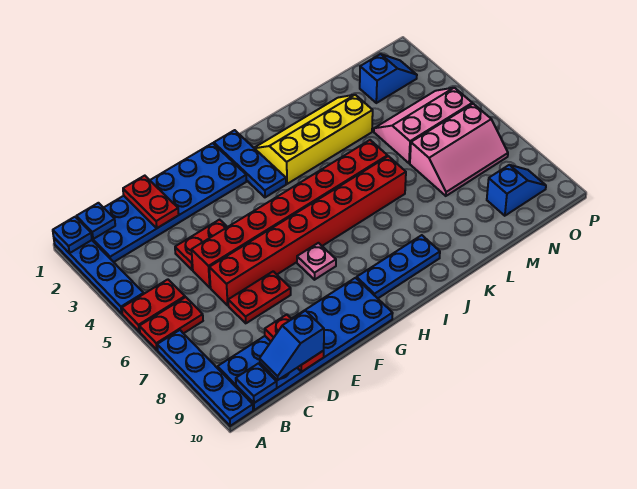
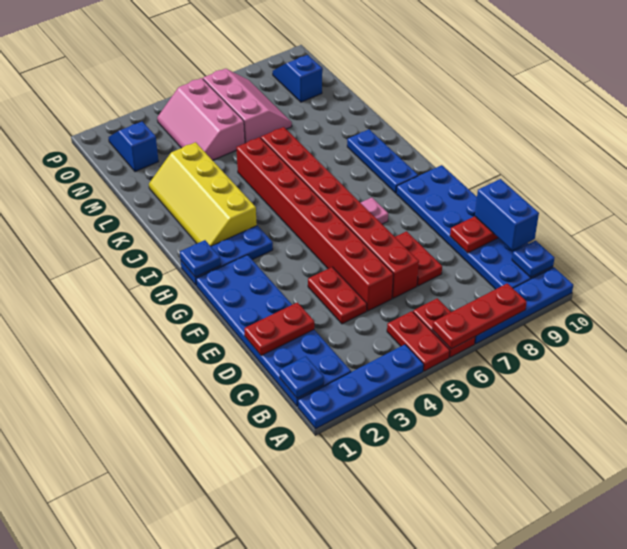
blue plate A1 level 2 -> blue plate H1 level 2
none -> red plate A6:A8 level 2
blue slope C10:D10 level 3 top D -> blue brick C10:D10 level 3

